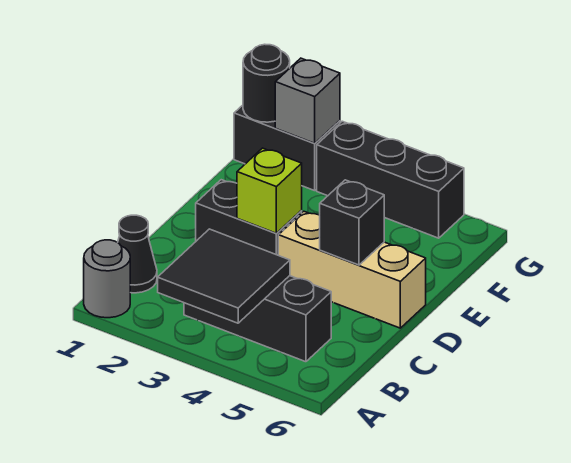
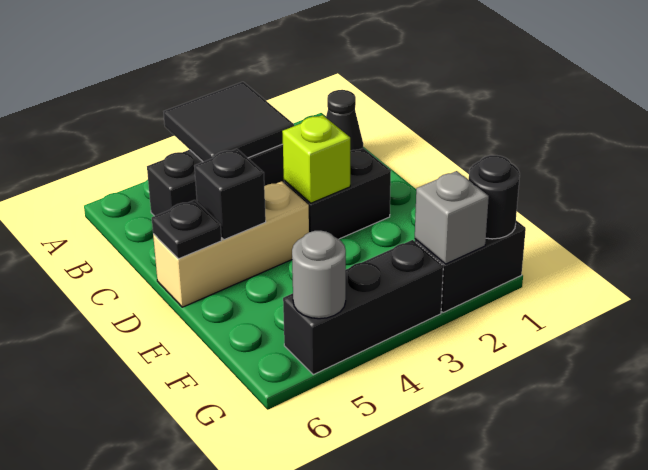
grey round brick A1 level 1 -> grey round brick G5 level 2
none -> black plate D6 level 2

